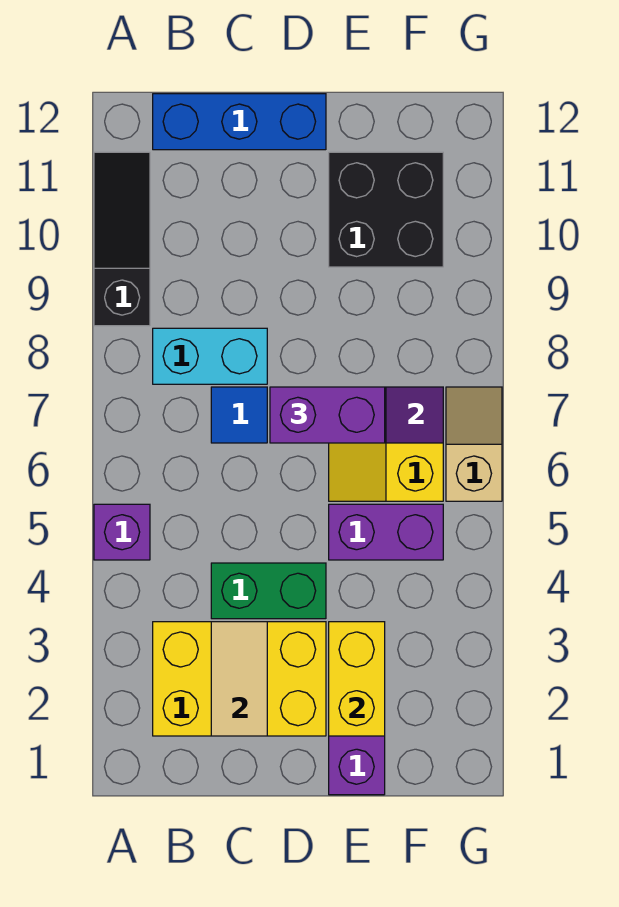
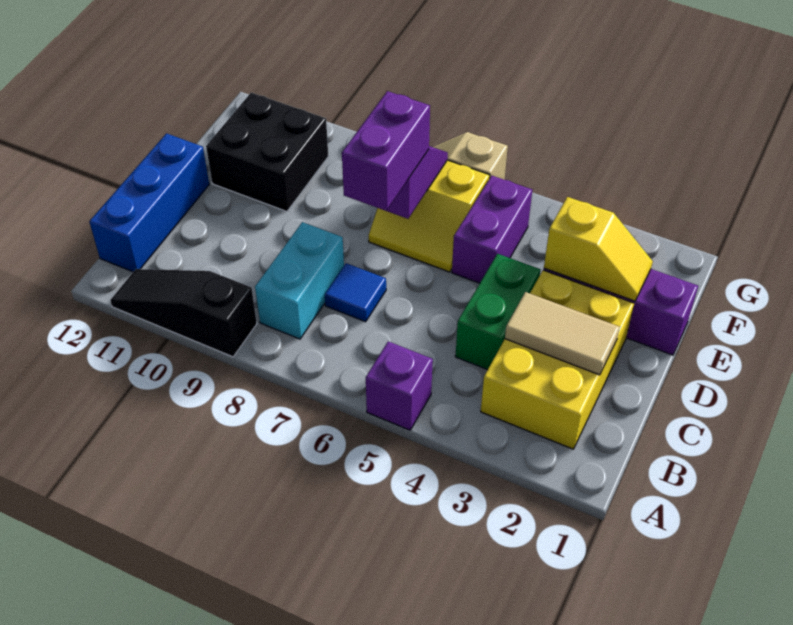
yellow brick E2:E3 level 2 -> yellow slope E2:E3 level 2 top 3

